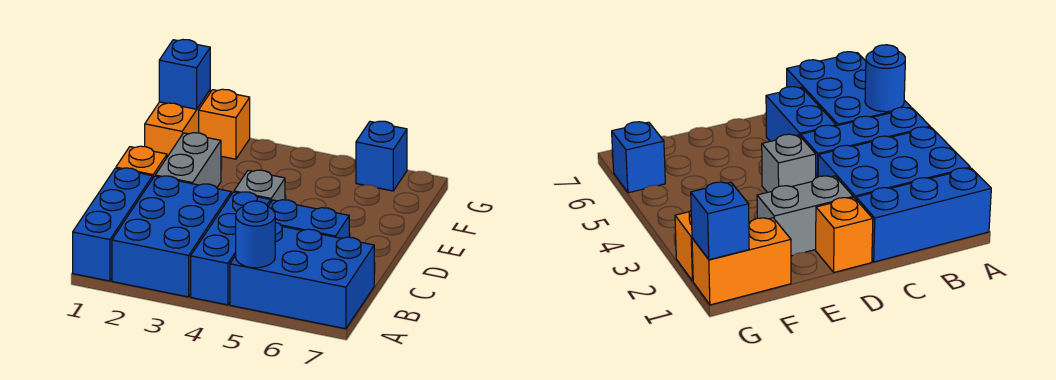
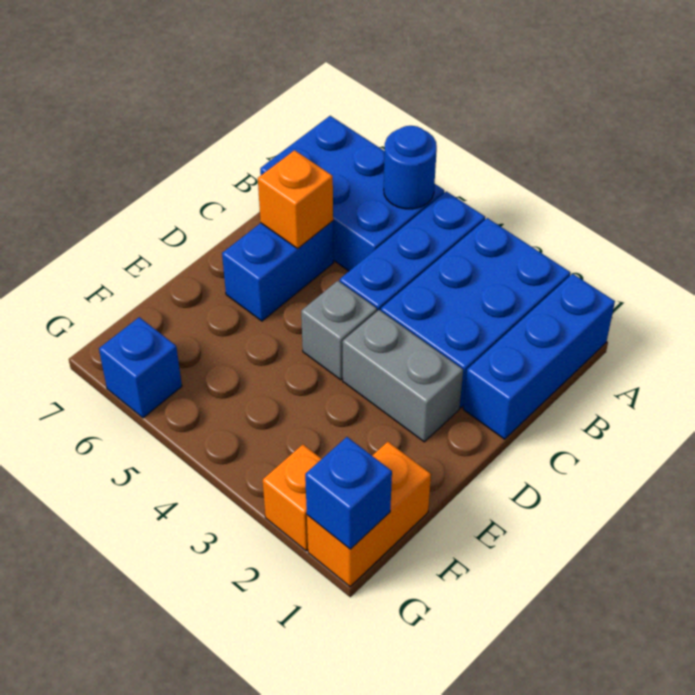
blue brick C5:C6 level 1 -> blue brick C6:D6 level 1
orange brick D1 level 1 -> orange brick C6 level 2
grey brick D2:E2 level 1 -> grey brick D2:D3 level 1

